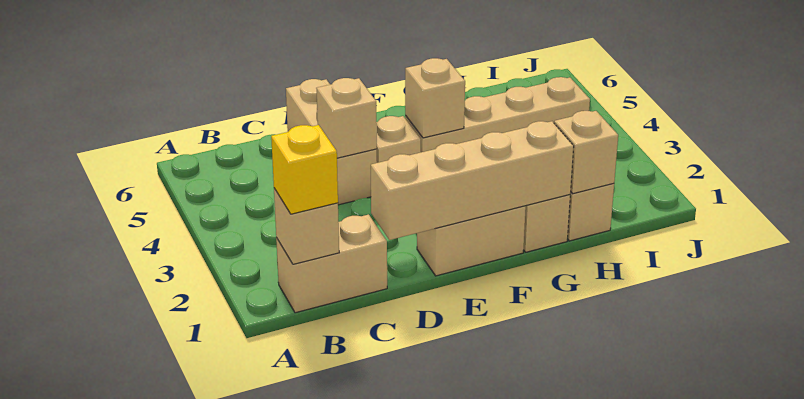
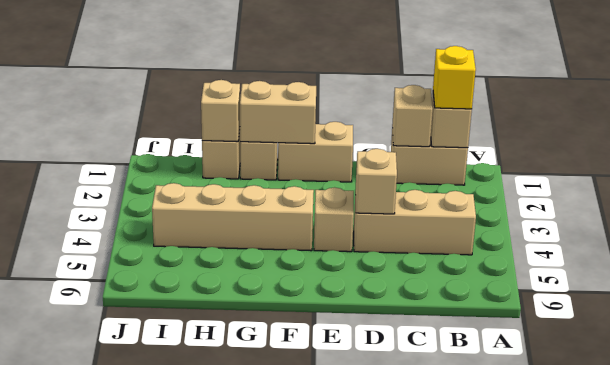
tan brick D1:G1 level 2 -> tan brick F1:G1 level 2
tan brick D4:D6 level 1 -> tan brick B4:D4 level 1
tan brick F4 level 2 -> tan brick C1 level 2

